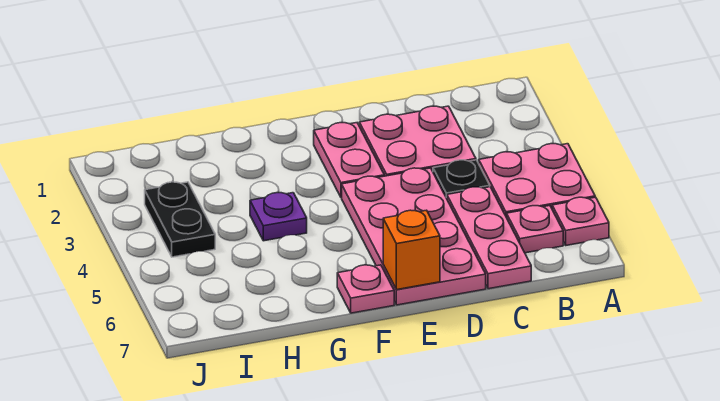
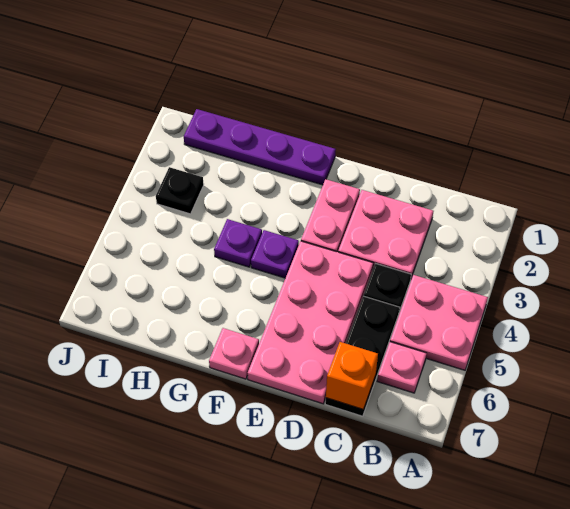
pink plate A6 level 1 -> none
pink plate C5:C7 level 1 -> black plate C5:C7 level 1
orange brick E7 level 2 -> orange brick C7 level 2
none -> purple plate F1:I1 level 1
none -> purple plate F4 level 1
black plate I3:I4 level 1 -> black plate I3 level 1

